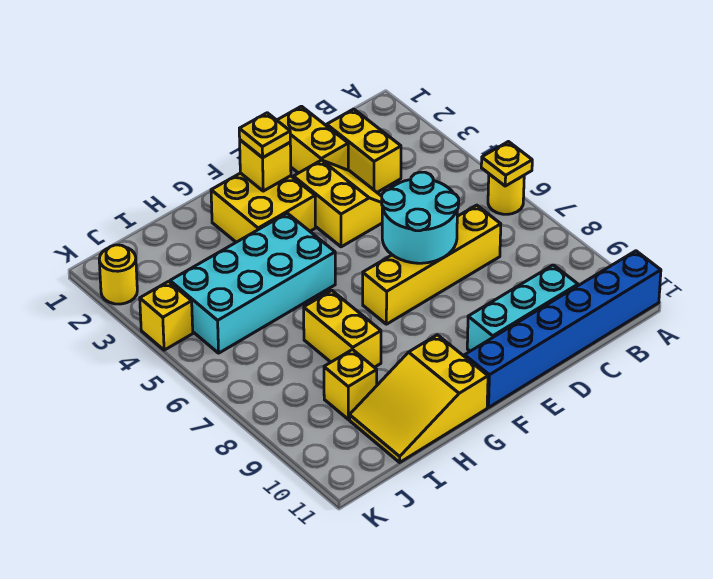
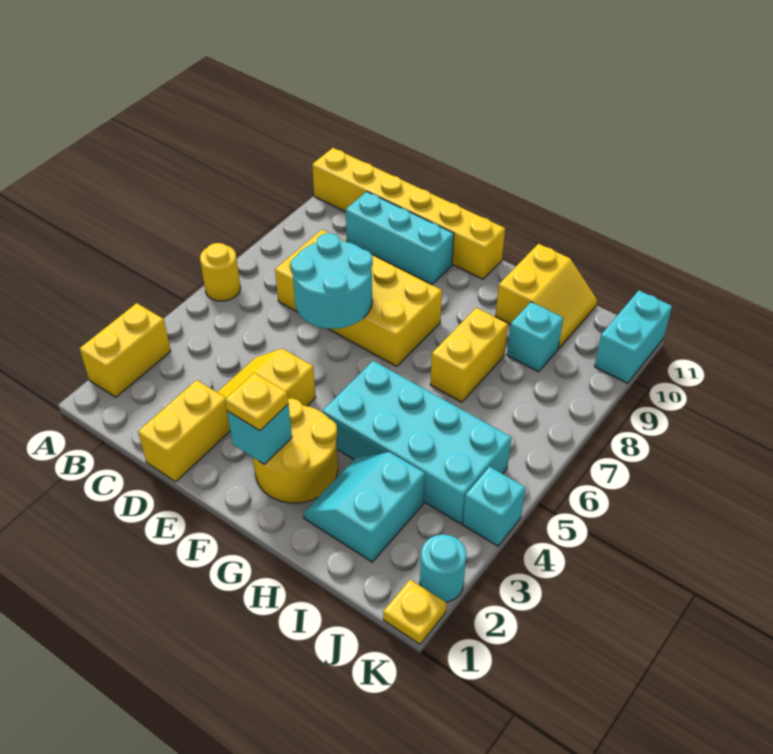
yellow plate A6 level 2 -> yellow plate K1 level 1
blue brick A11:F11 level 1 -> yellow brick A11:F11 level 1
yellow brick C2:C3 level 1 -> yellow brick A2:A3 level 1
yellow brick C7:F7 level 1 -> yellow brick C7:F8 level 1
yellow brick F2:G3 level 1 -> yellow round brick F2:G3 level 1
yellow brick F2 level 2 -> cyan brick F2 level 2
yellow slope G10:I11 level 1 top G -> yellow slope H10:I11 level 1 top H
none -> cyan slope H2:I3 level 1 top I
yellow brick I9 level 1 -> cyan brick I9 level 1
yellow round brick K2 level 1 -> cyan round brick K2 level 1
yellow brick K4 level 1 -> cyan brick K4 level 1
none -> cyan brick K10:K11 level 1

